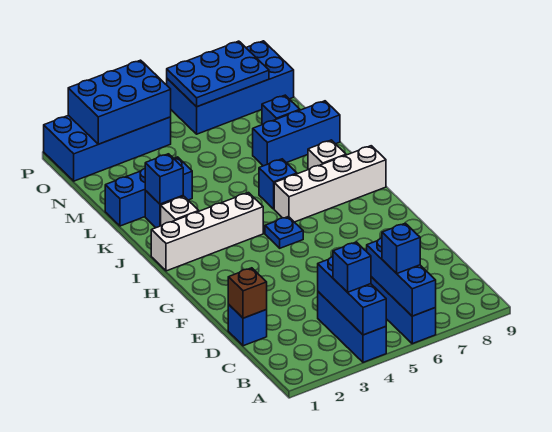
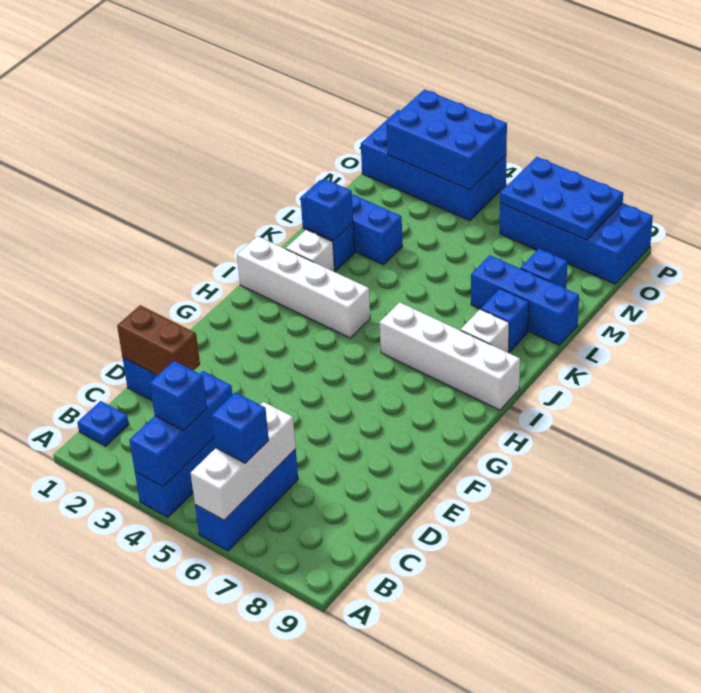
blue brick A6:C6 level 2 -> white brick A6:C6 level 2
brown brick D1 level 2 -> brown brick D1:D2 level 2
blue plate H5 level 1 -> blue plate B1 level 1
blue brick J6 level 1 -> blue brick K8 level 1

